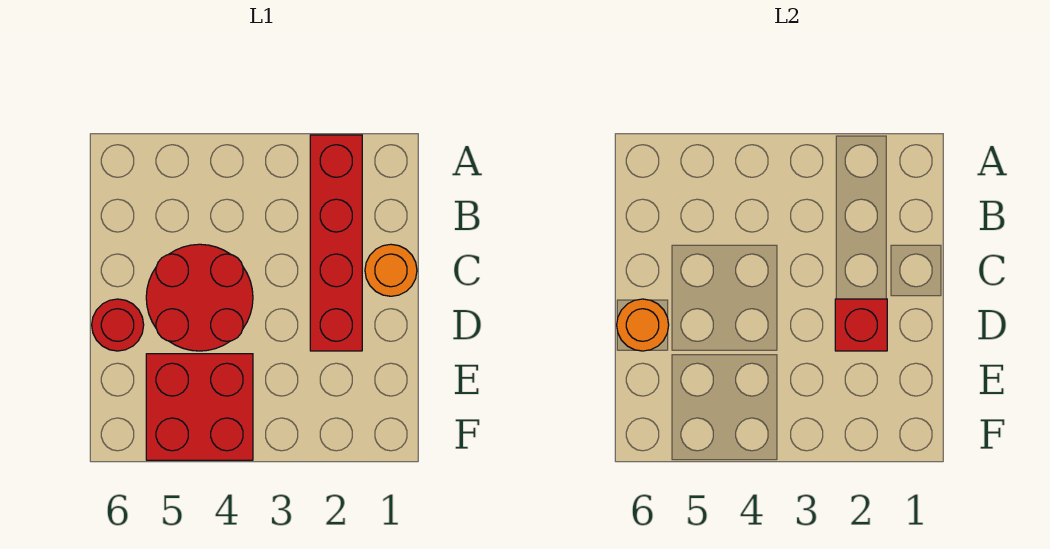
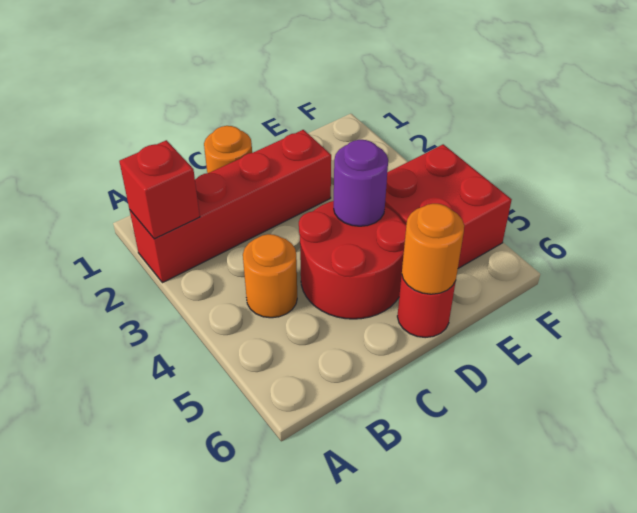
none -> orange round brick B4 level 1
red brick D2 level 2 -> red brick A2 level 2
none -> purple round brick D4 level 2

